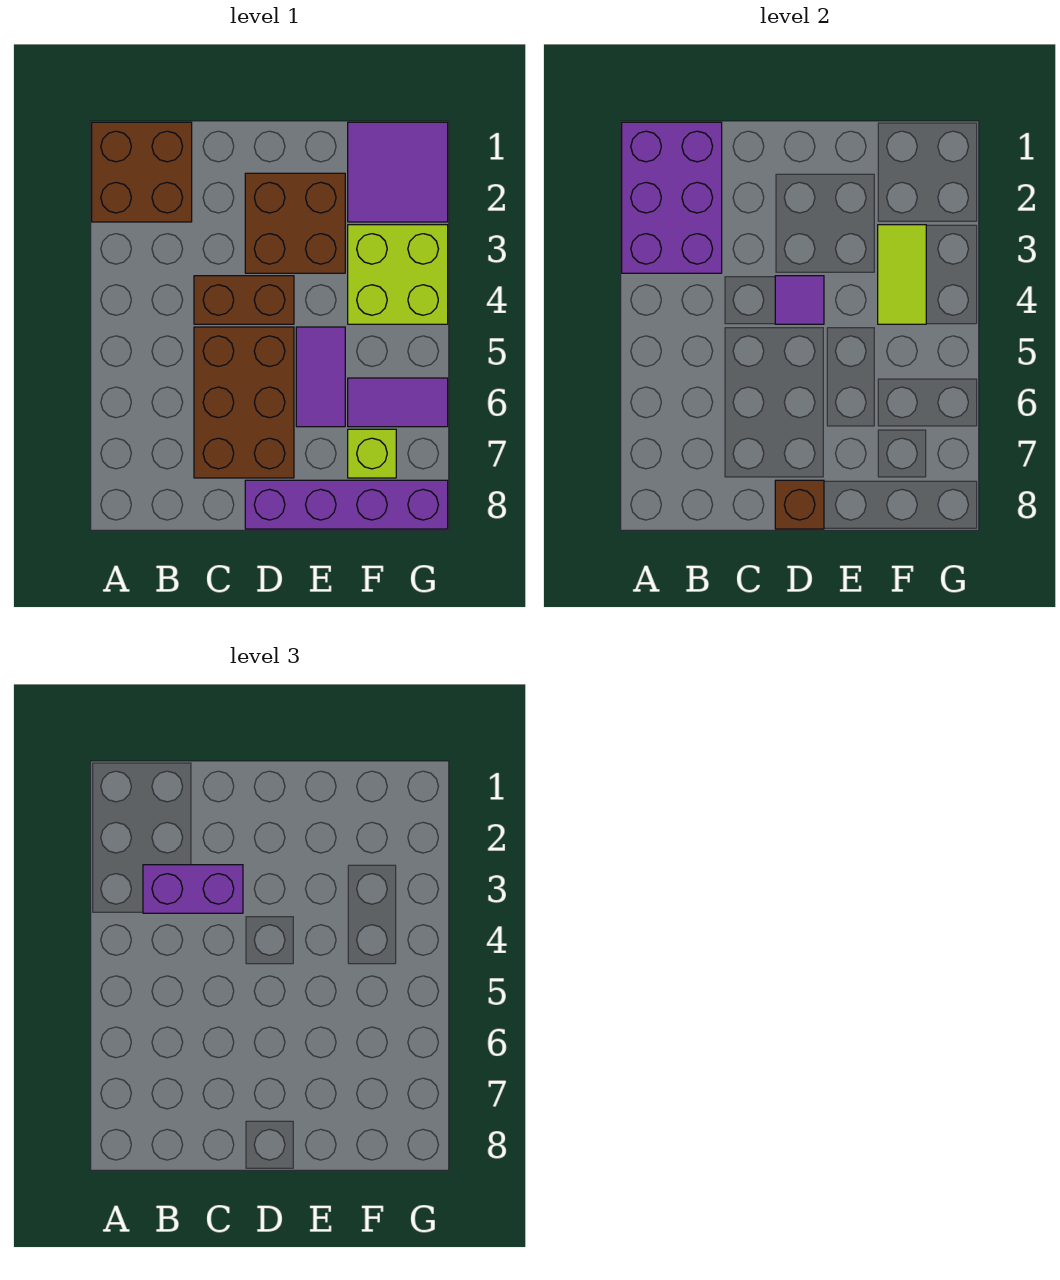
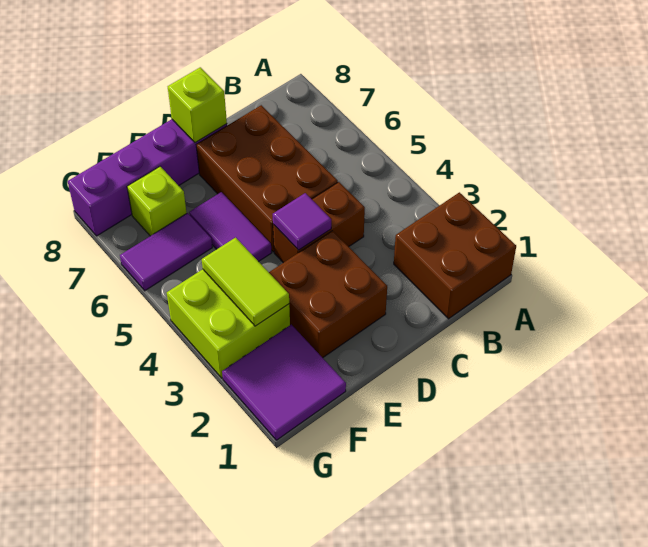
purple brick A1:B3 level 2 -> none
purple brick B3:C3 level 3 -> none
brown brick D8 level 2 -> lime brick D8 level 2

